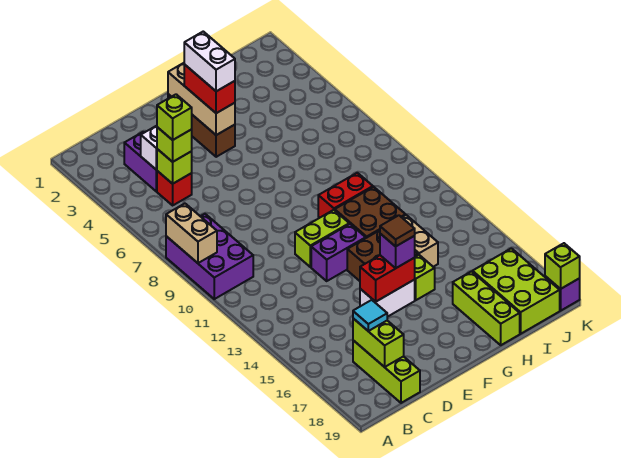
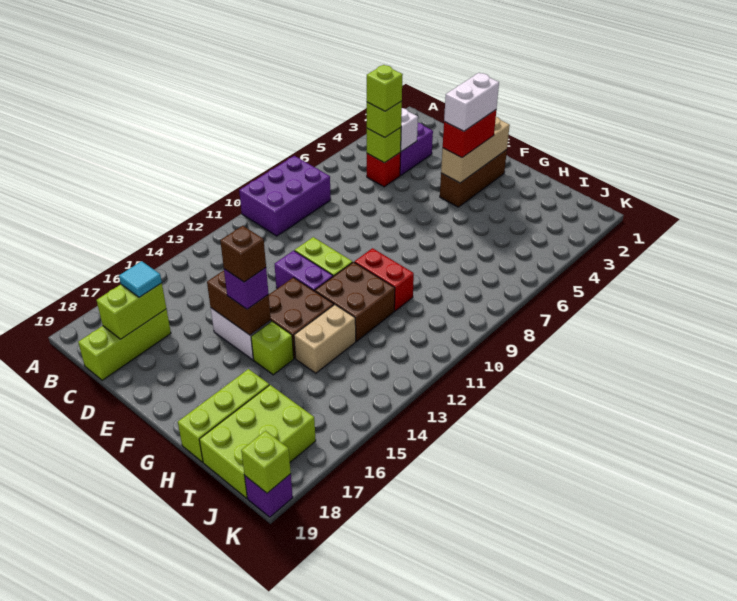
tan brick A8:A9 level 2 -> none
red brick E15:F15 level 2 -> brown brick E15:F15 level 2
brown tile F15 level 4 -> brown brick F15 level 4

